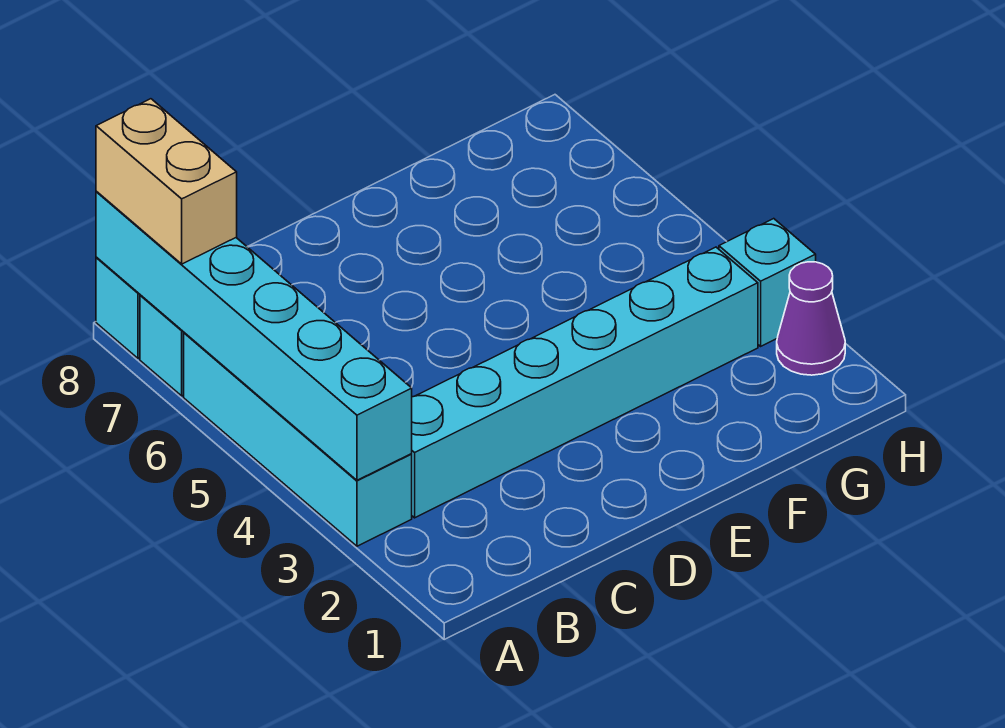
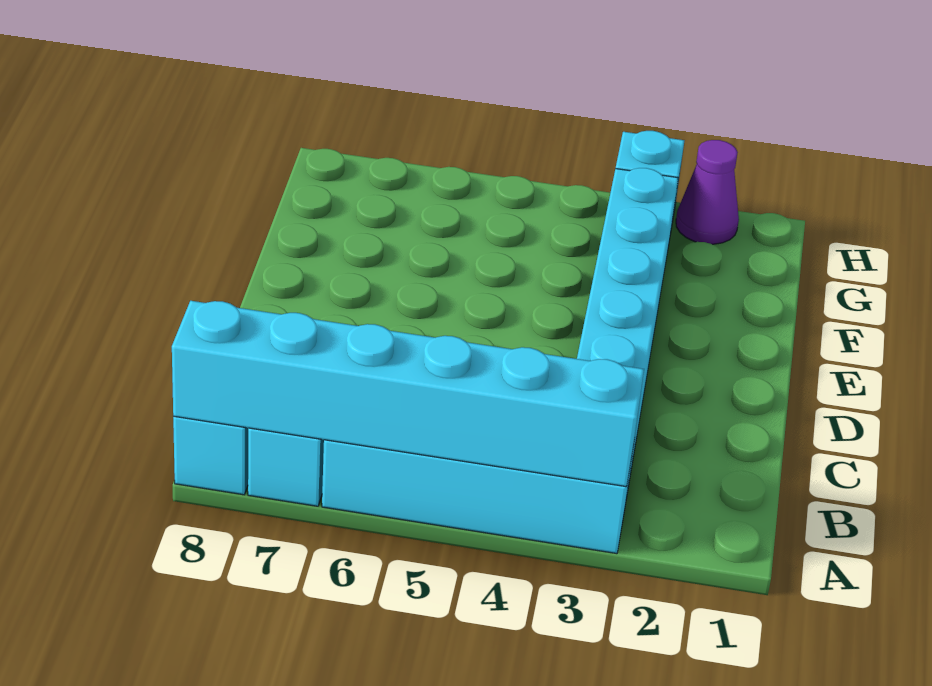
tan brick A7:A8 level 3 -> none

